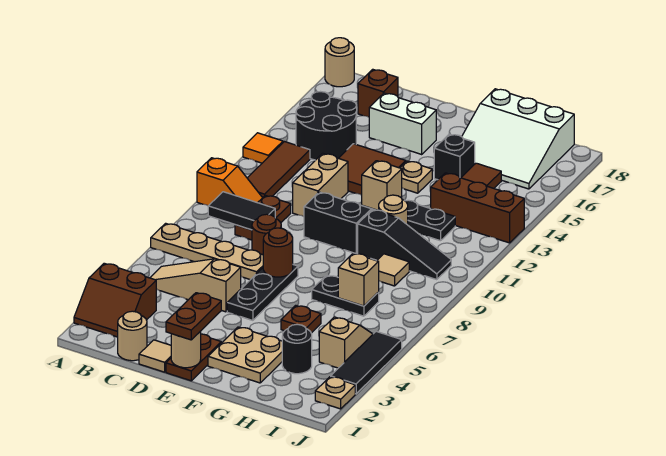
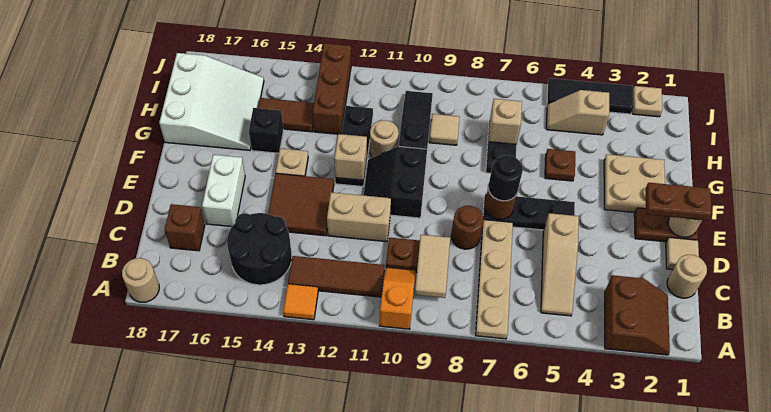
black tile B9:C9 level 2 -> tan tile B9:C9 level 2
black round brick H3 level 1 -> black round brick E7 level 3

